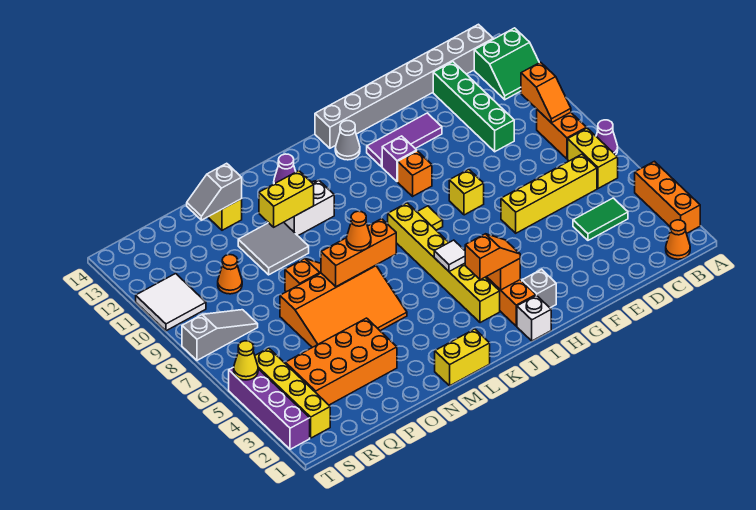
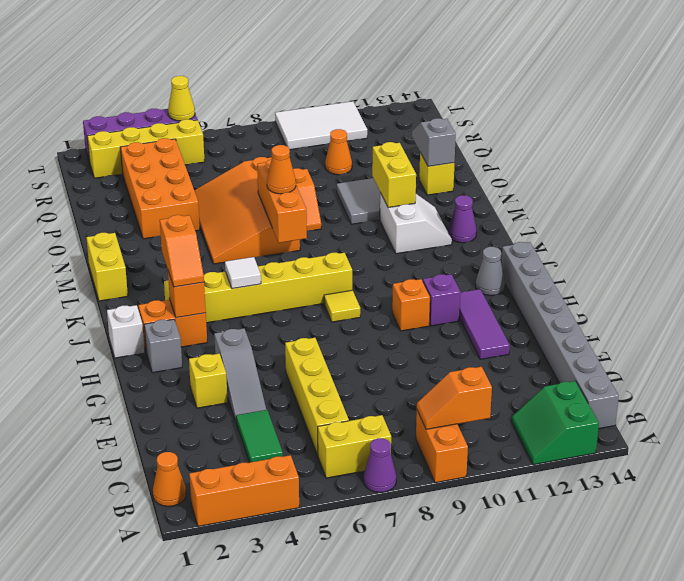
orange brick B8:B9 level 1 -> orange brick A9:B9 level 1
green brick D10:D13 level 1 -> none
yellow brick G8 level 1 -> yellow brick F3 level 1
grey slope R8:T8 level 1 top T -> grey slope E4:G4 level 1 top G
white tile S10:T11 level 1 -> white tile S9:T11 level 1

